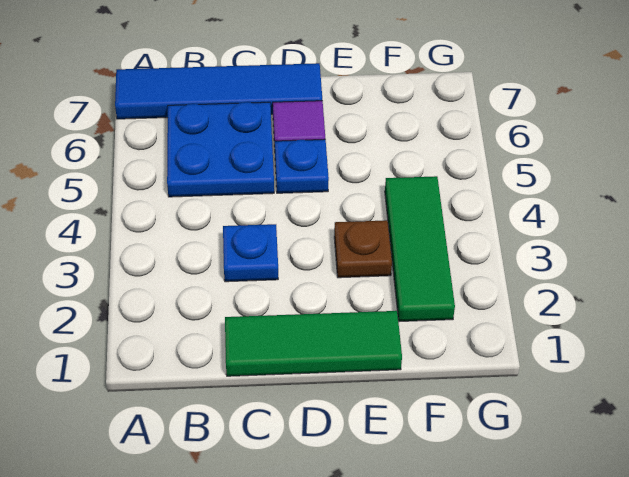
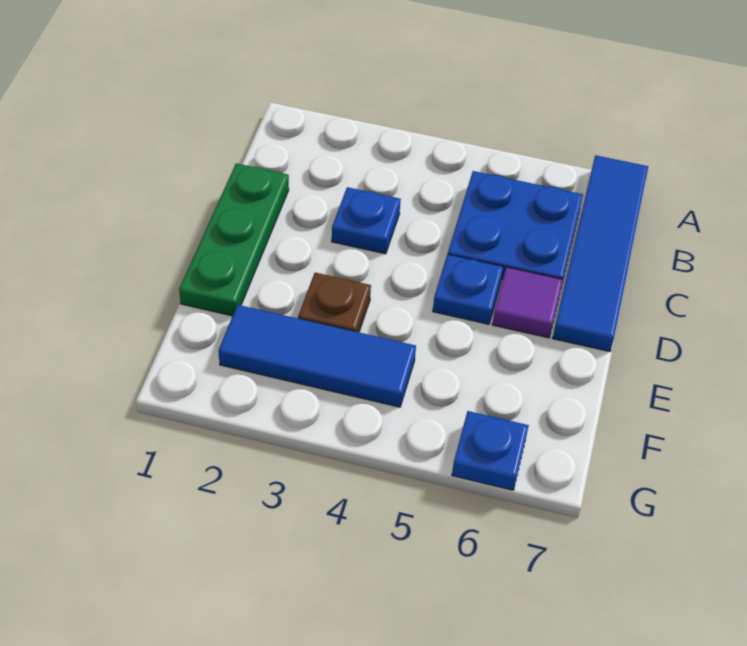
green tile C1:E1 level 1 -> green plate C1:E1 level 1
green tile F2:F4 level 1 -> blue tile F2:F4 level 1
none -> blue plate G6 level 1

